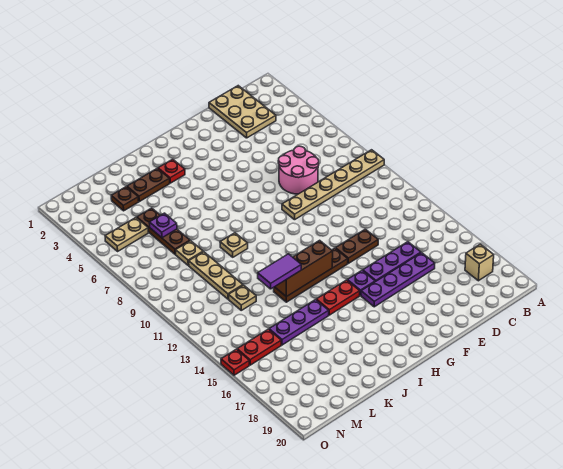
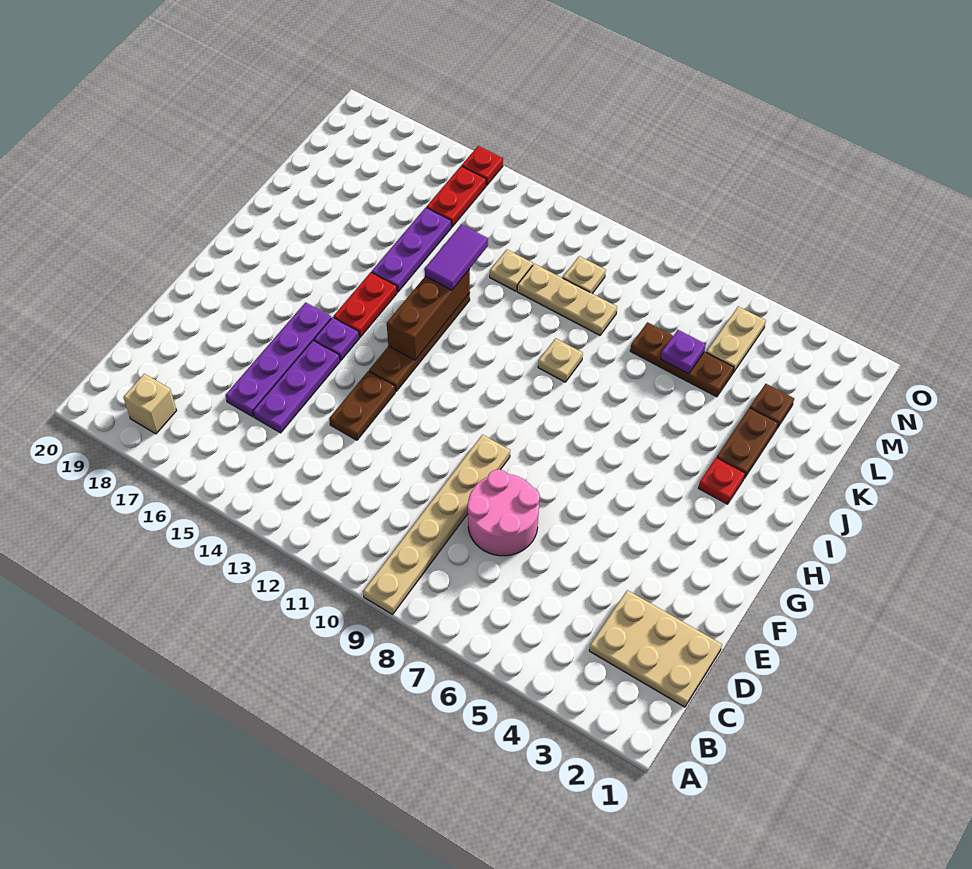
tan plate L8 level 1 -> tan plate M10 level 1

